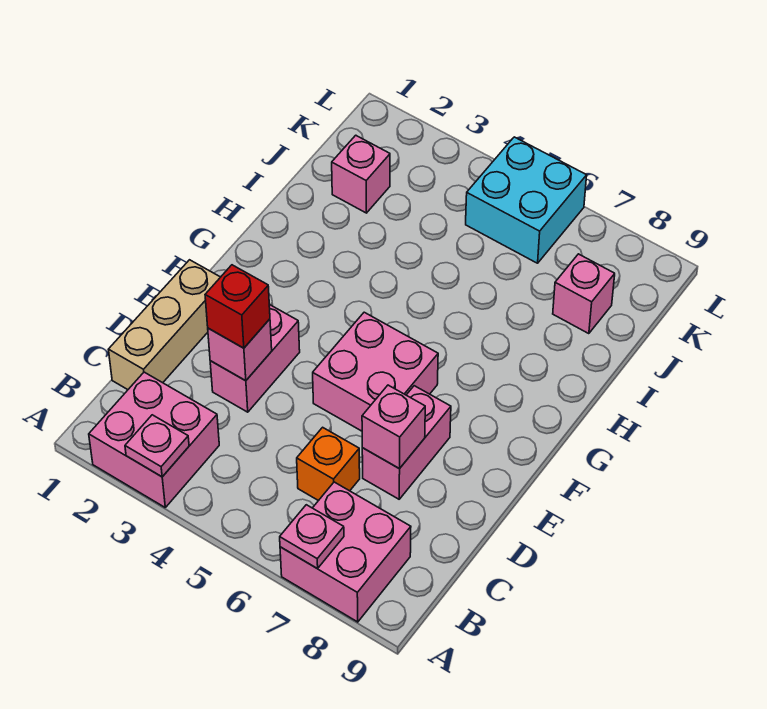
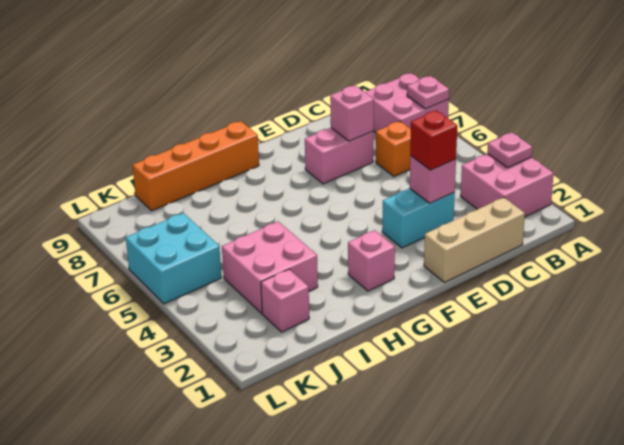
pink brick D3:E3 level 1 -> cyan brick D3:E3 level 1
pink brick E5:F6 level 1 -> pink brick I3:J4 level 1
none -> orange brick G9:J9 level 1
pink brick J8 level 1 -> pink brick G2 level 1

